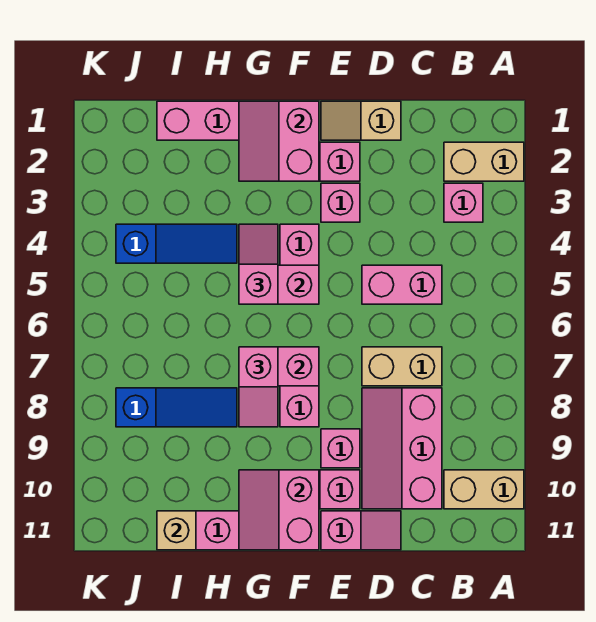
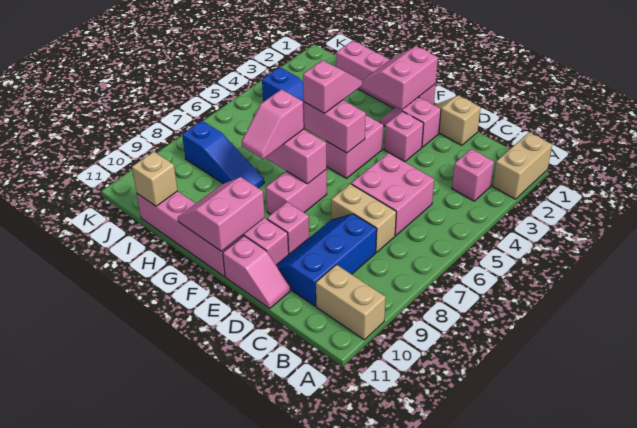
tan brick A2:B2 level 1 -> tan brick A1:A2 level 1
pink brick C5:D5 level 1 -> pink brick C5:D6 level 1
pink slope C8:D10 level 1 top C -> blue slope C8:D10 level 1 top C

